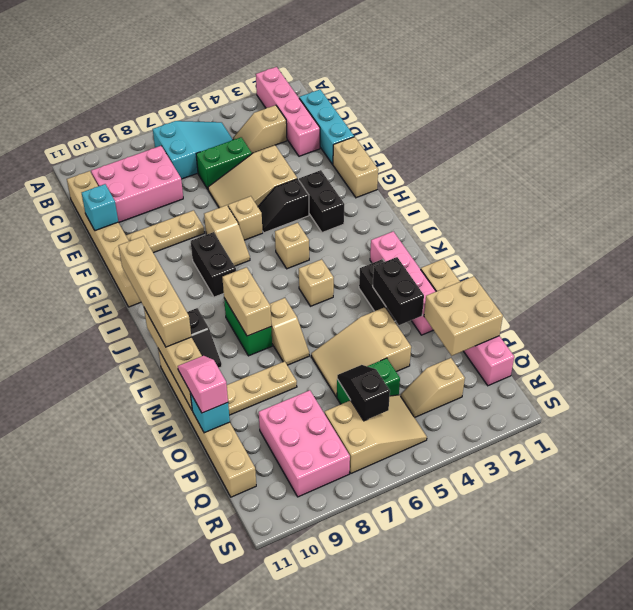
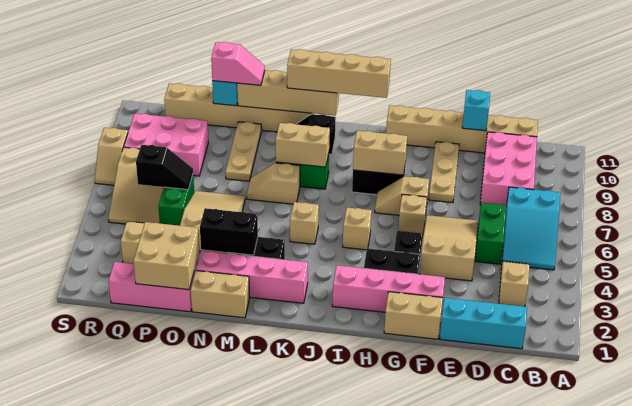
pink brick A2:D2 level 1 -> pink brick F2:I2 level 1
none -> tan brick H8:I8 level 2
none -> tan slope S7:S8 level 1 top 8

